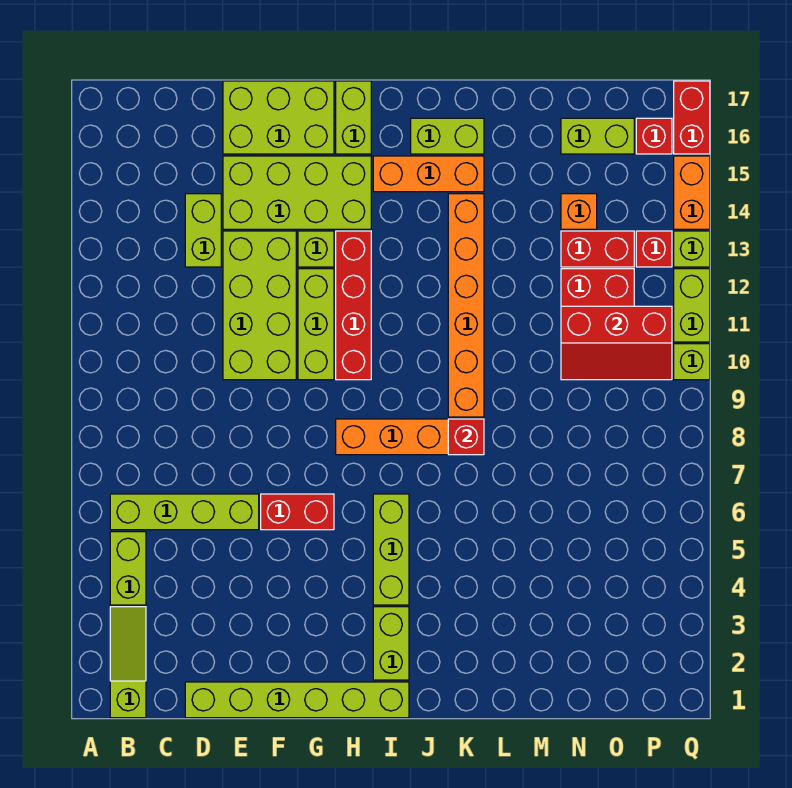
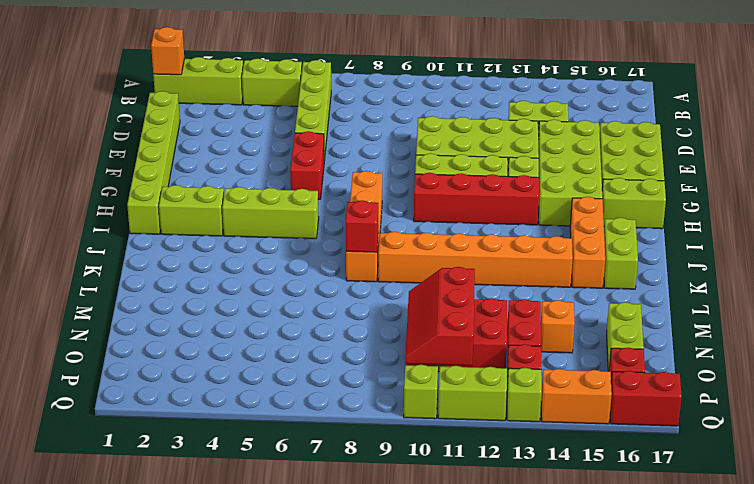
lime slope B1:B3 level 1 top 1 -> lime brick B1:B3 level 1
none -> orange brick B1 level 2

